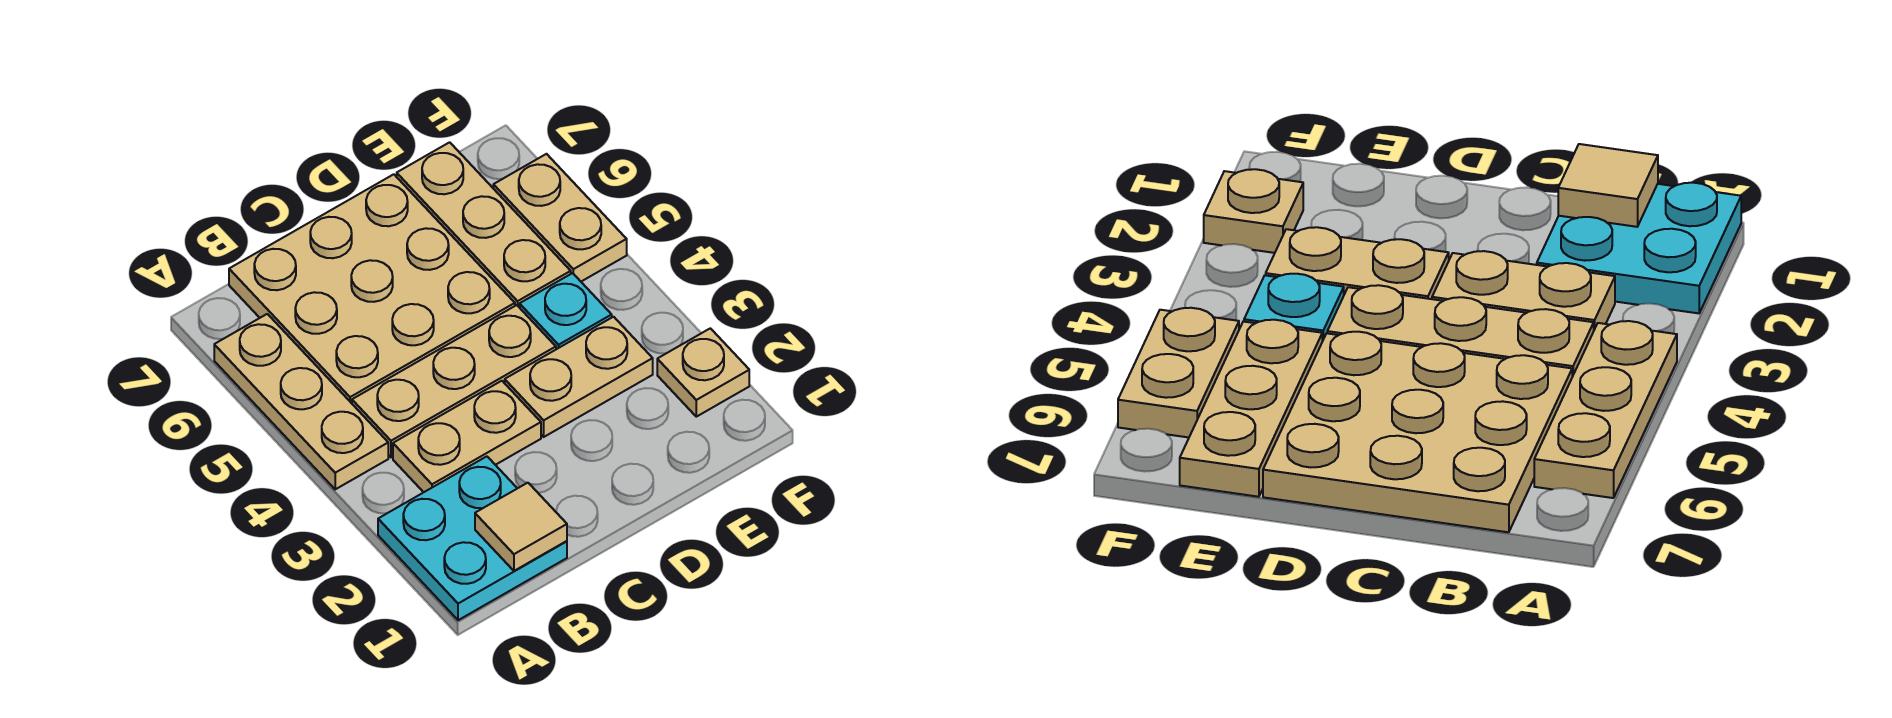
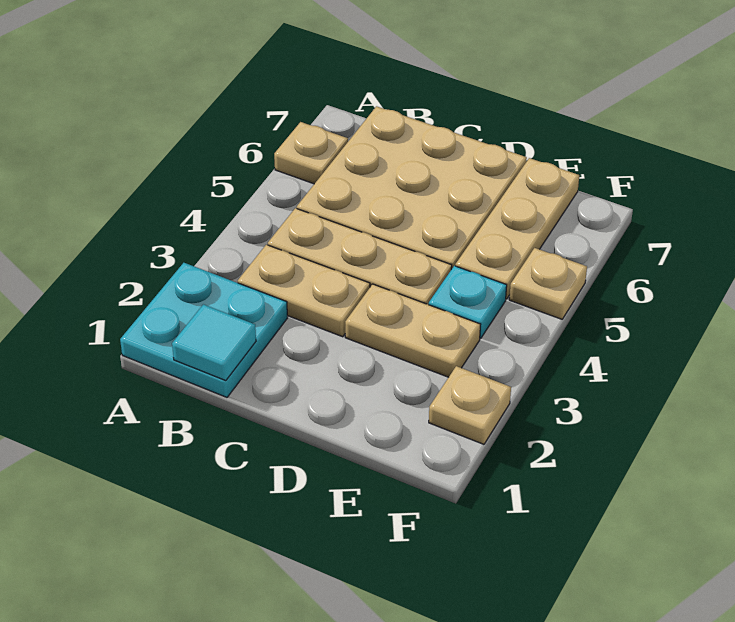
tan plate A4:A6 level 1 -> tan plate A6 level 1
tan tile B1 level 2 -> cyan tile B1 level 2
tan plate F5:F6 level 1 -> tan plate F5 level 1

